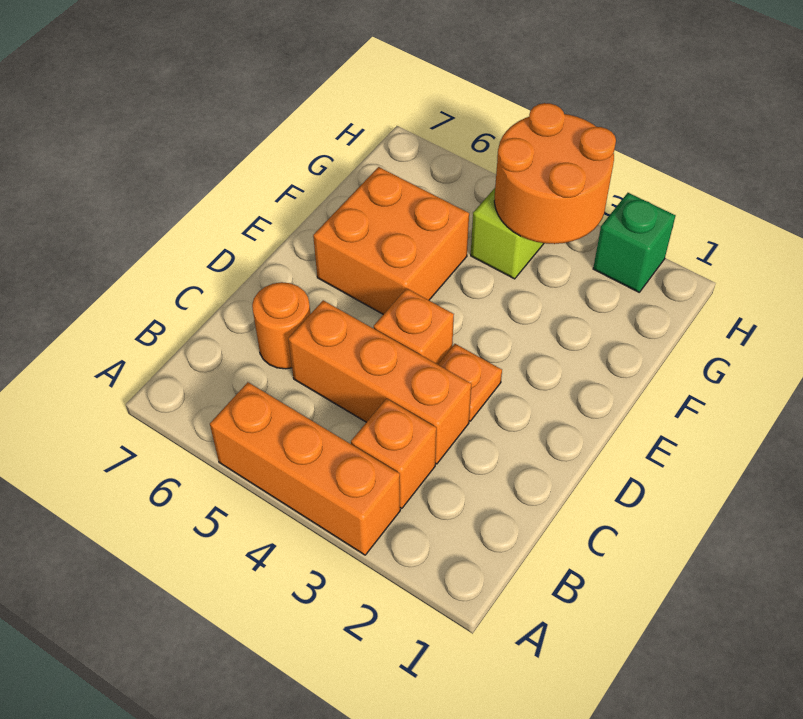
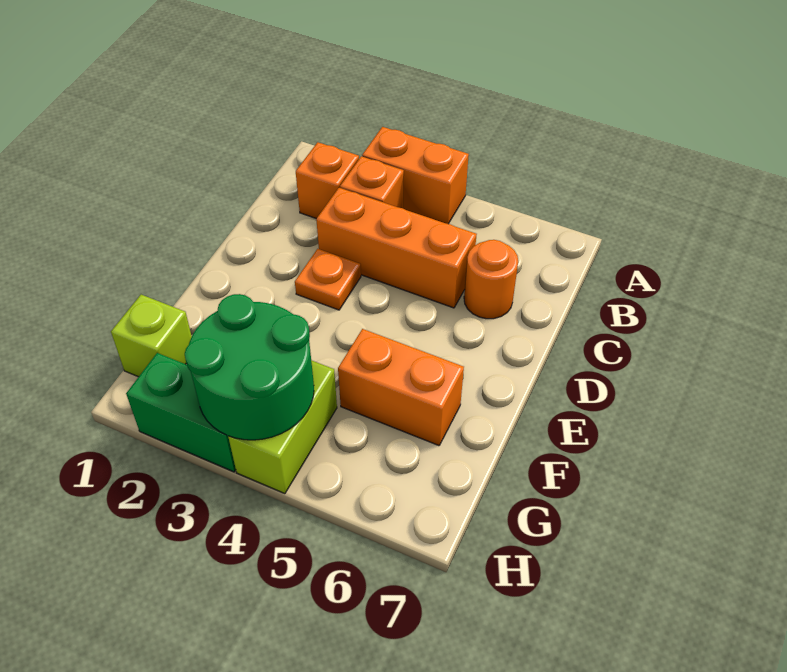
orange brick A3:A5 level 1 -> orange brick A3:A4 level 1
orange brick D4 level 1 -> orange brick B2 level 1
orange brick E5:F6 level 1 -> orange brick F5:F6 level 1
none -> lime brick G1 level 1
orange round brick G3:H4 level 2 -> green round brick G3:H4 level 2
green brick H2 level 1 -> green brick H2:H3 level 1

